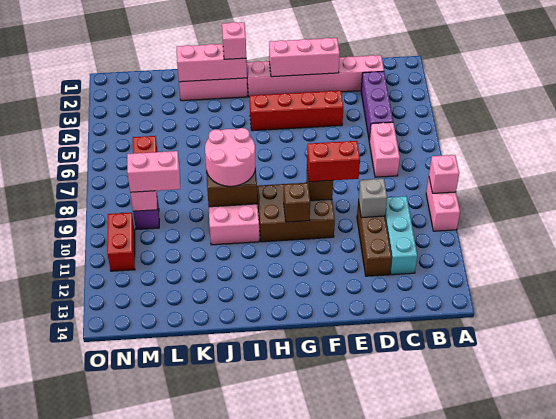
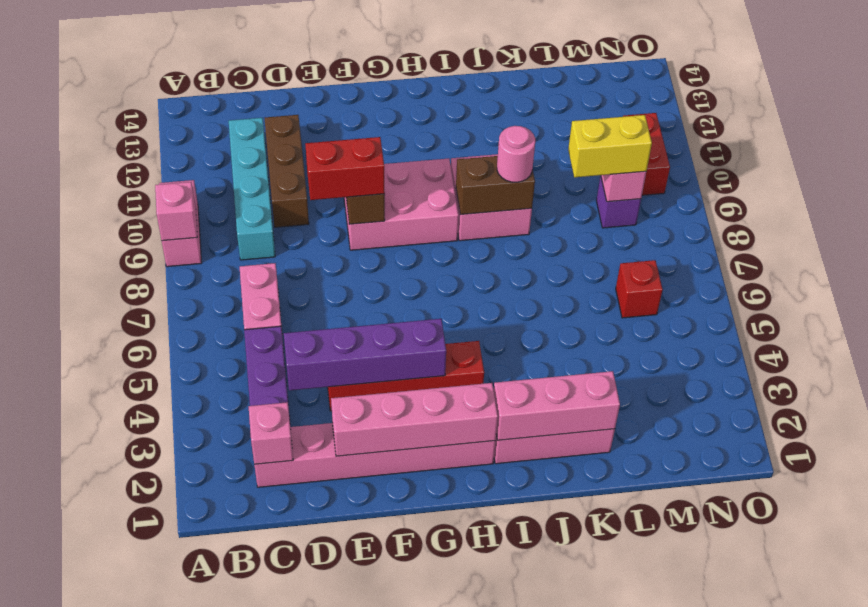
cyan brick C10:C12 level 1 -> cyan brick C9:C12 level 1
none -> purple brick D4:G4 level 2
grey brick D10 level 2 -> none
pink brick E2:G2 level 2 -> pink brick E2:H2 level 2
brown brick F9:H10 level 1 -> pink brick F9:H10 level 1
brown brick G10 level 2 -> none
pink brick I2 level 3 -> pink brick C2 level 2
pink round brick I8:J9 level 3 -> pink round brick J9 level 3
pink brick L9:M9 level 3 -> yellow brick L9:M9 level 3

